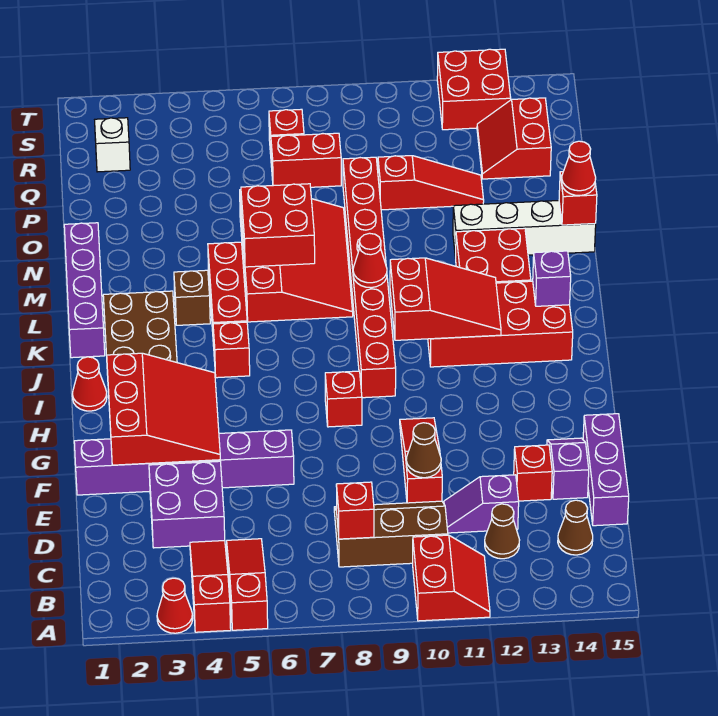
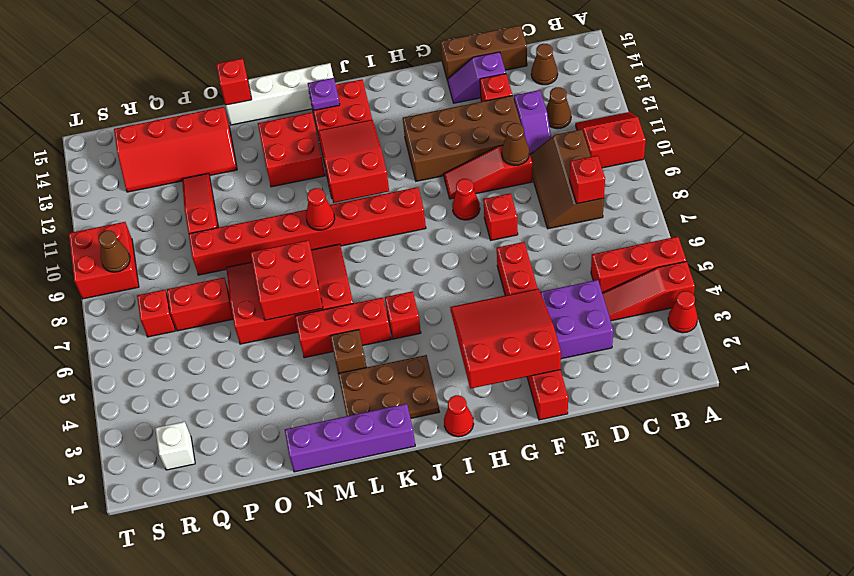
red slope A5:C5 level 1 top A -> red brick A5:C5 level 1
purple brick D15:F15 level 1 -> brown brick D15:F15 level 1
none -> brown brick E11:H12 level 1
purple brick F1:F6 level 1 -> red brick F1:F6 level 1
red brick H8 level 1 -> red brick F8 level 1
purple brick K14 level 2 -> purple plate K14 level 2
white brick N12:N15 level 1 -> white brick K15:N15 level 1
red cone N15 level 3 -> red cone G9 level 1
red brick Q7:Q8 level 1 -> red brick P7:Q7 level 1
red slope Q13:R14 level 1 top 14 -> red slope O13:R14 level 1 top 14
none -> brown cone S9 level 2
red brick S12:T13 level 1 -> red brick S9:T10 level 1

